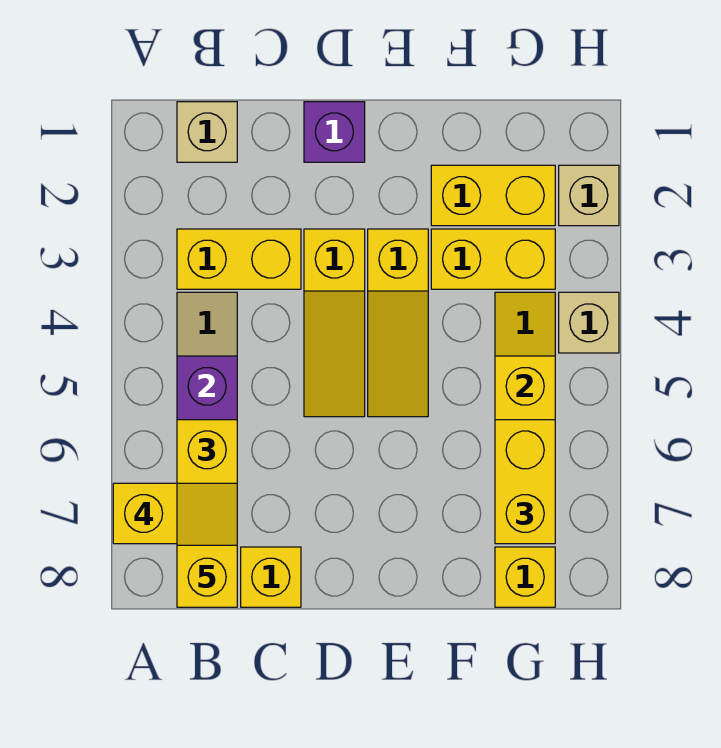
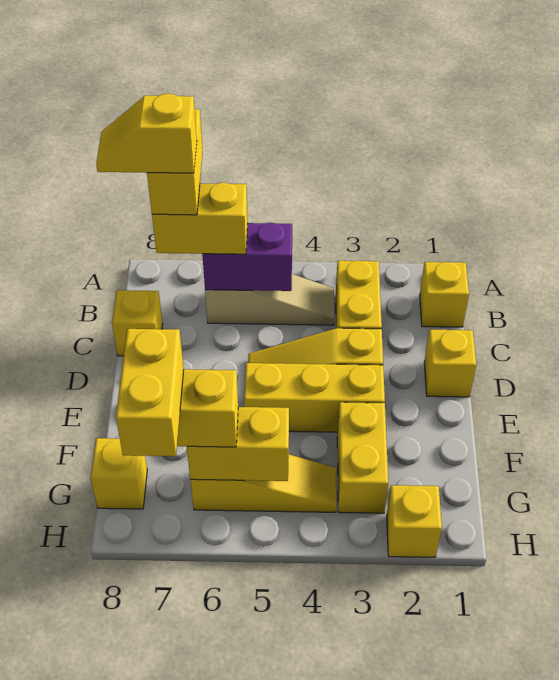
tan brick B1 level 1 -> yellow brick B1 level 1
yellow slope B7:B8 level 5 top 8 -> yellow slope B7:B8 level 5 top 7
purple brick D1 level 1 -> yellow brick D1 level 1
yellow slope E3:E5 level 1 top 3 -> yellow brick E3:E5 level 1
yellow brick F2:G2 level 1 -> yellow brick G7:H7 level 4
tan brick H2 level 1 -> yellow brick H2 level 1
tan brick H4 level 1 -> none

